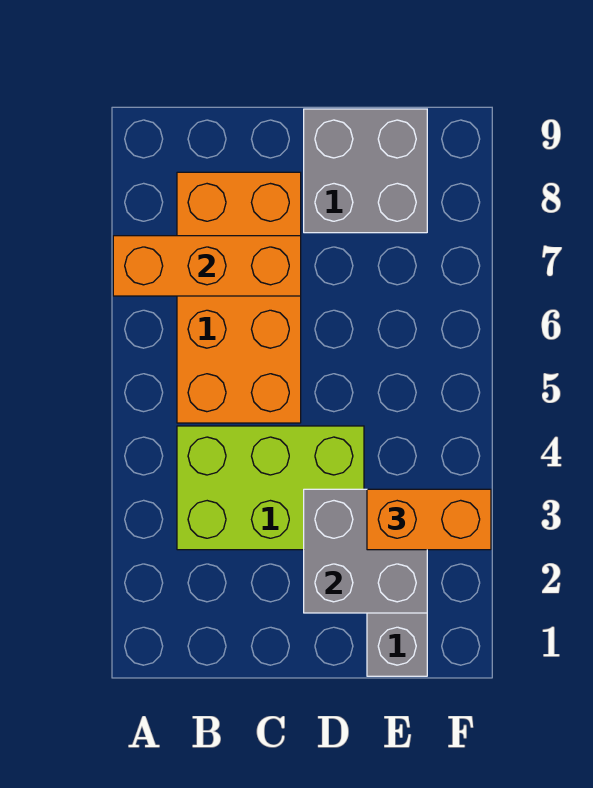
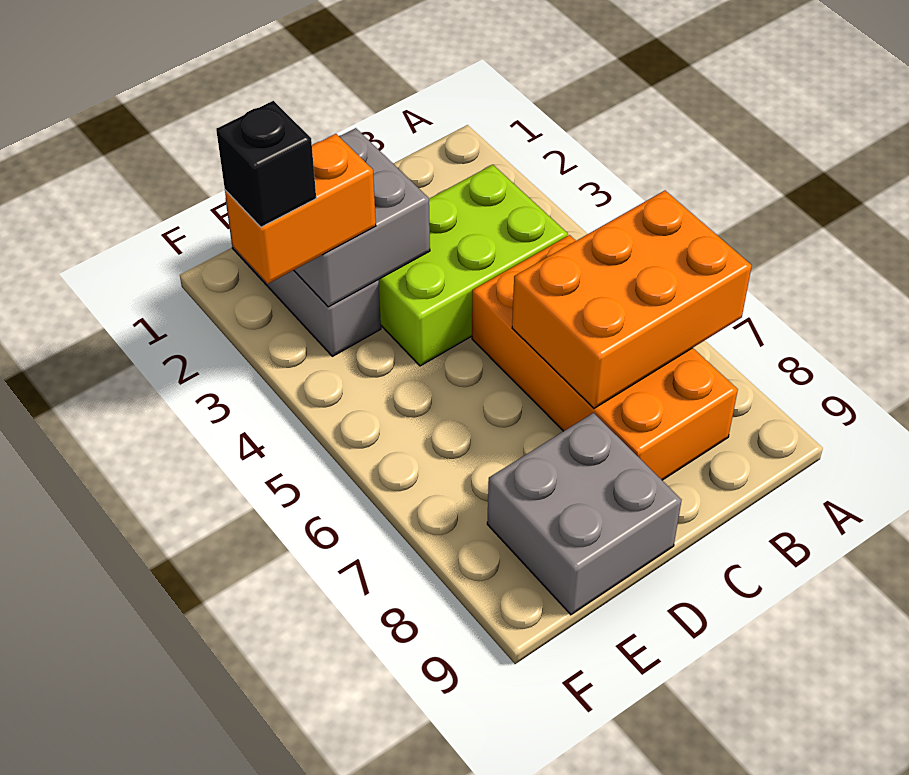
orange brick A7:C7 level 2 -> orange brick A6:C7 level 2
none -> black brick F3 level 4

